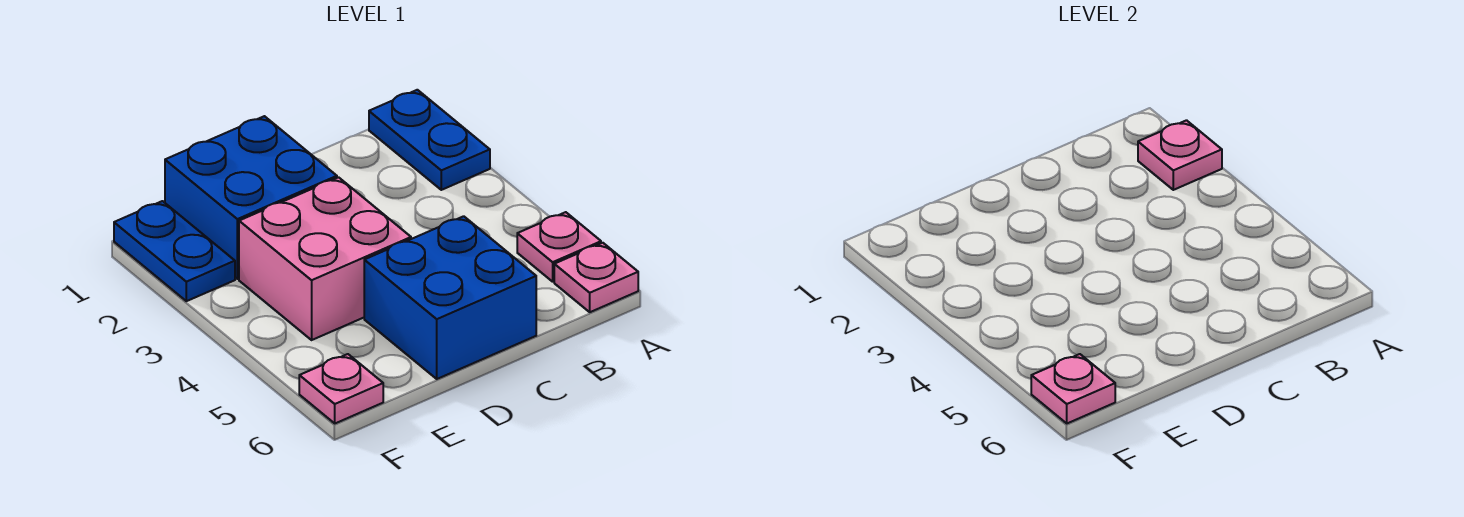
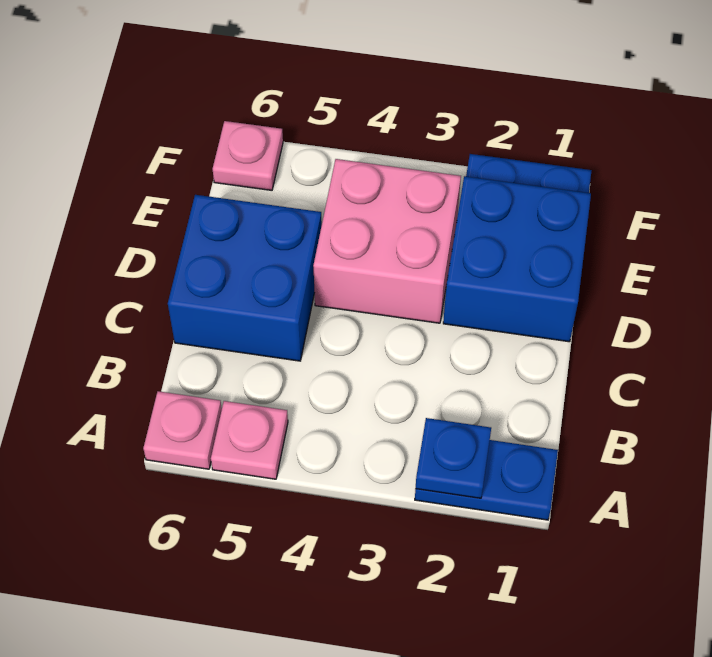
pink plate A2 level 2 -> blue plate A2 level 2
pink plate F6 level 2 -> none

